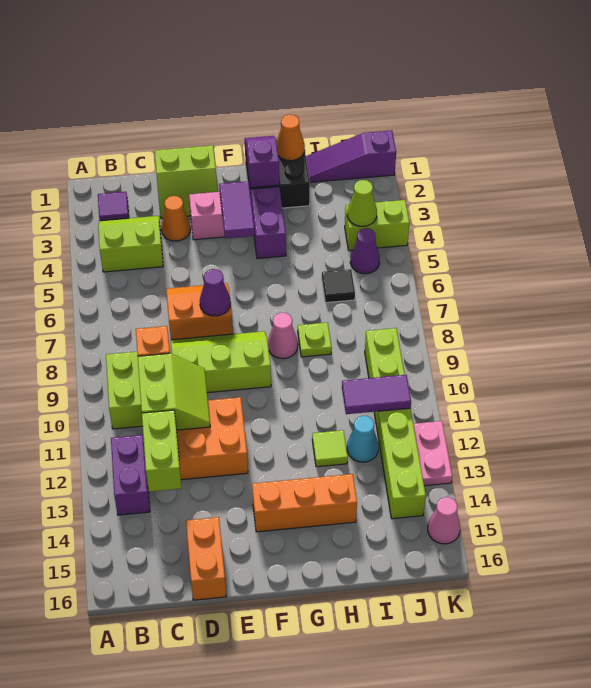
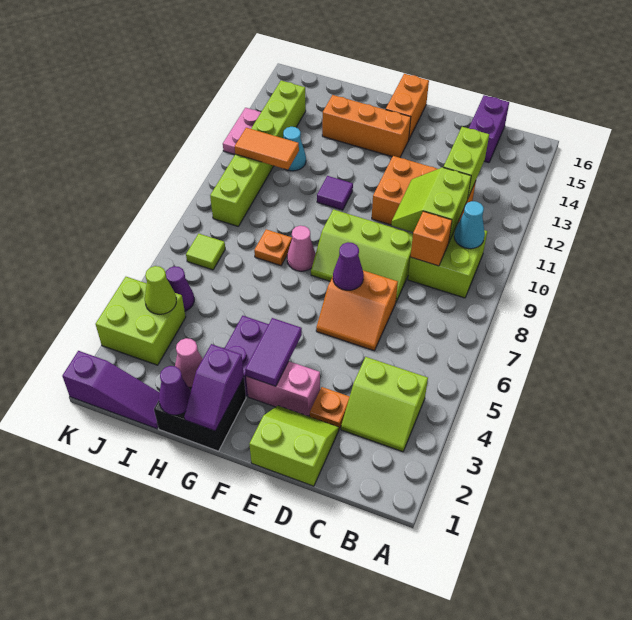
purple tile B2 level 1 -> purple tile G11 level 1
none -> cyan cone B10 level 2
purple brick B12:B13 level 1 -> purple brick C15:C16 level 1
orange cone D3 level 1 -> orange plate D3 level 1
orange brick D15:D16 level 1 -> orange brick F15:F16 level 1
orange cone H1 level 2 -> purple cone H1 level 2
lime plate H8 level 1 -> orange plate H8 level 1
lime tile H12 level 1 -> lime tile J7 level 1
black tile I6 level 1 -> none
purple tile I11:J11 level 2 -> orange tile I11:J11 level 2
lime brick J4:K4 level 1 -> lime brick J3:K4 level 1
pink cone K15 level 1 -> pink cone H2 level 2

